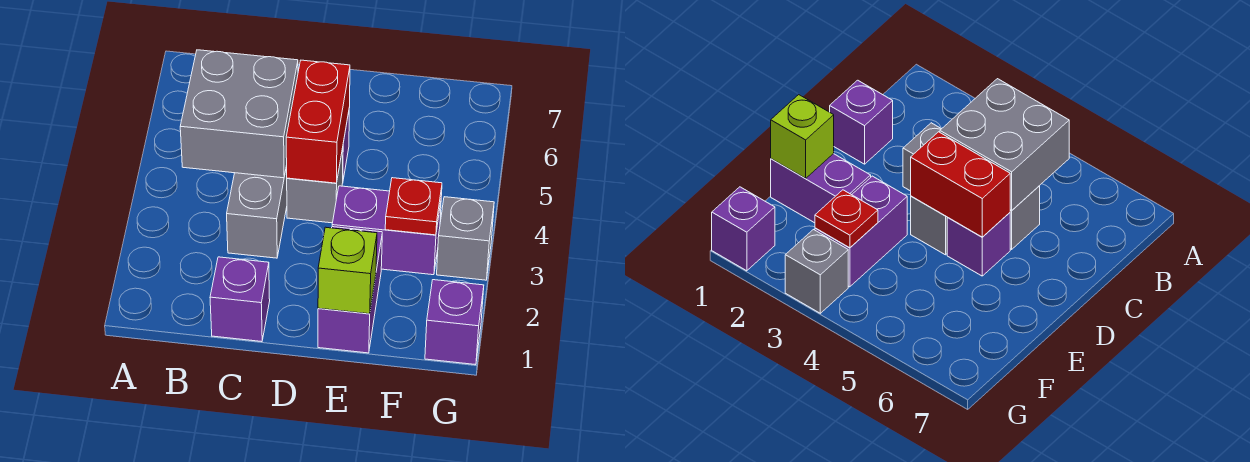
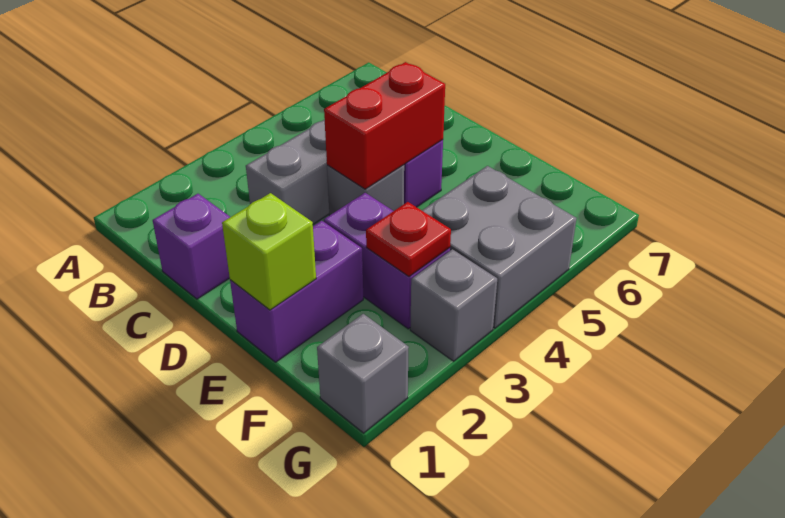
grey brick B4:C5 level 2 -> grey brick F4:G5 level 1
purple brick G1 level 1 -> grey brick G1 level 1

